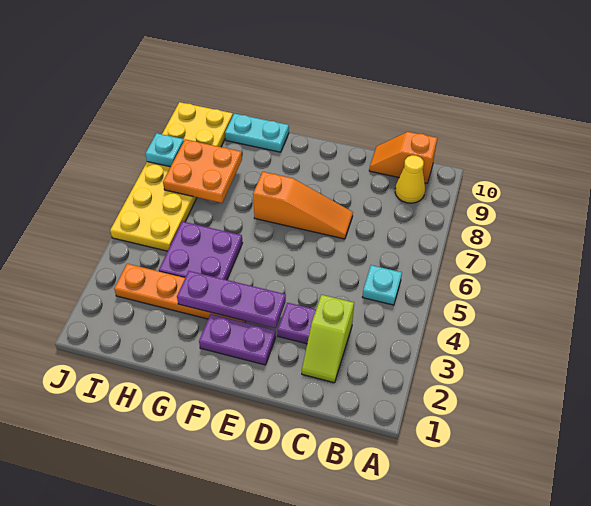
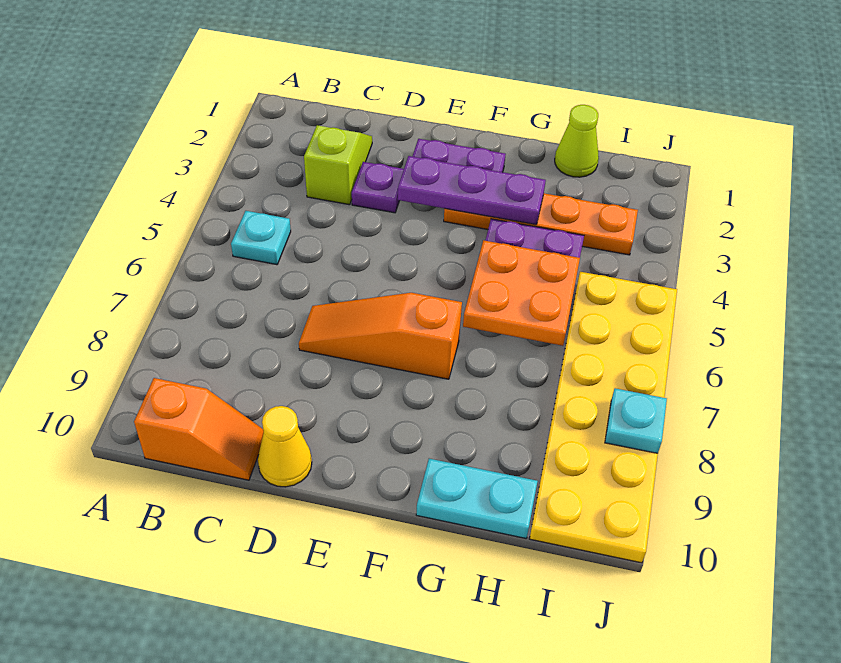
yellow cone B9 level 1 -> yellow cone D10 level 1
none -> lime cone H1 level 1
orange plate H7:I8 level 2 -> orange plate G5:H6 level 2

